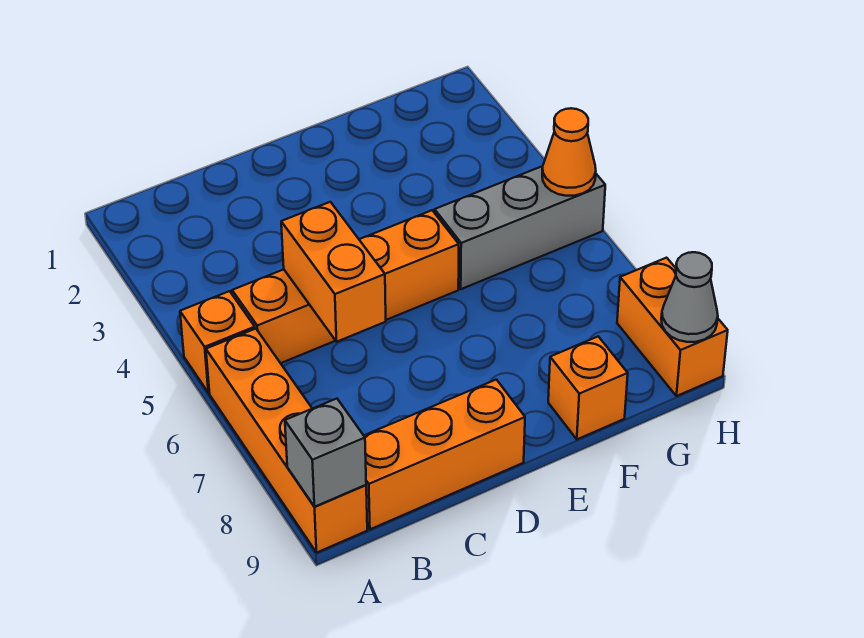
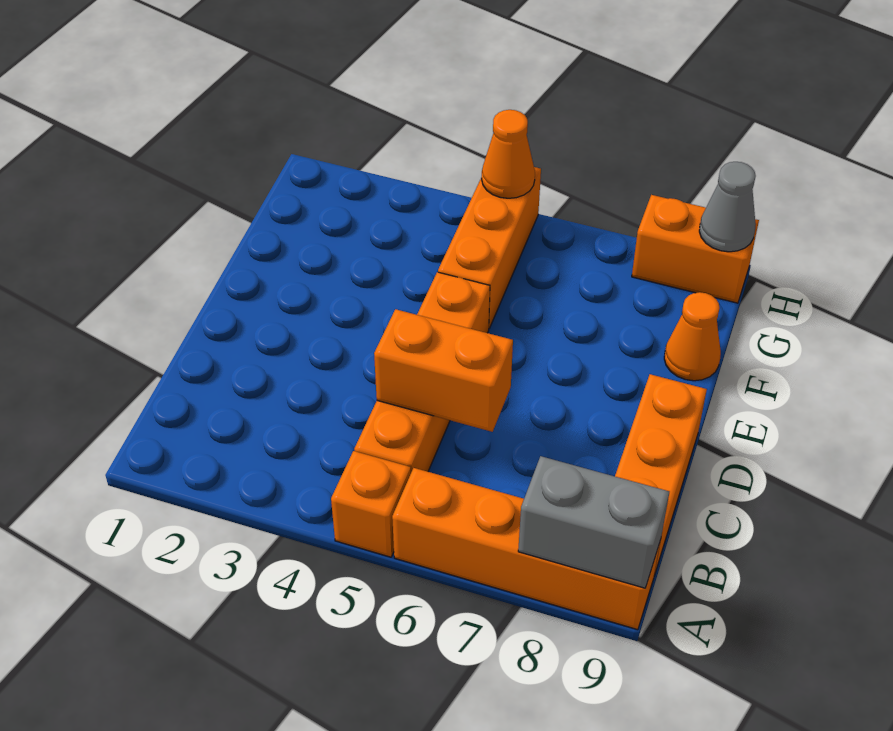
grey brick A9 level 2 -> grey brick A8:A9 level 2
grey brick F5:H5 level 1 -> orange brick F5:H5 level 1
orange brick F9 level 1 -> orange cone F9 level 1

